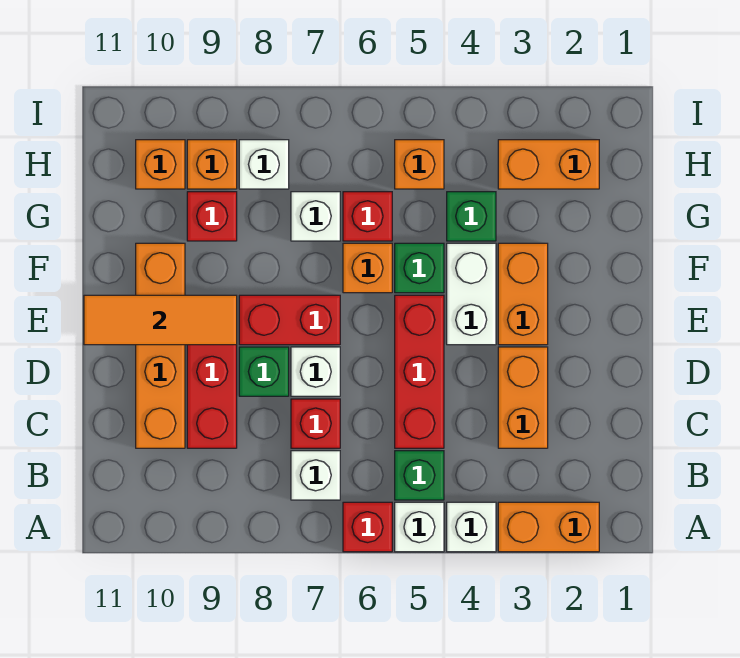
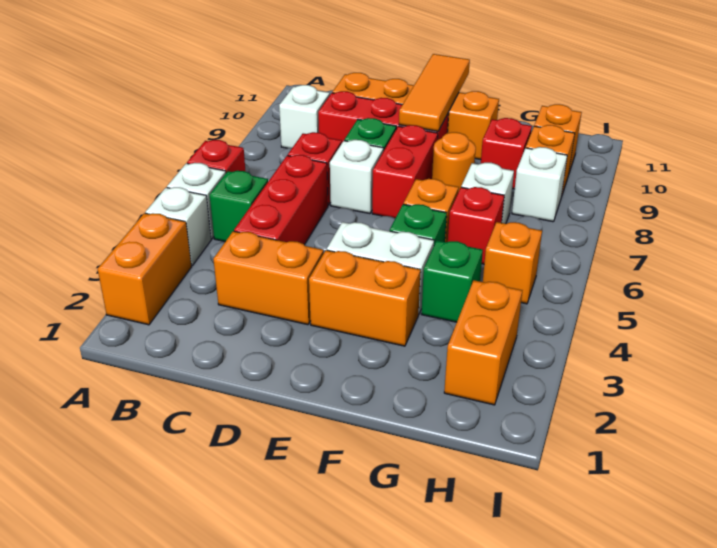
white brick B7 level 1 -> white brick B9 level 1
red brick C5:E5 level 1 -> red brick C4:C6 level 1
none -> orange round brick F8 level 1

